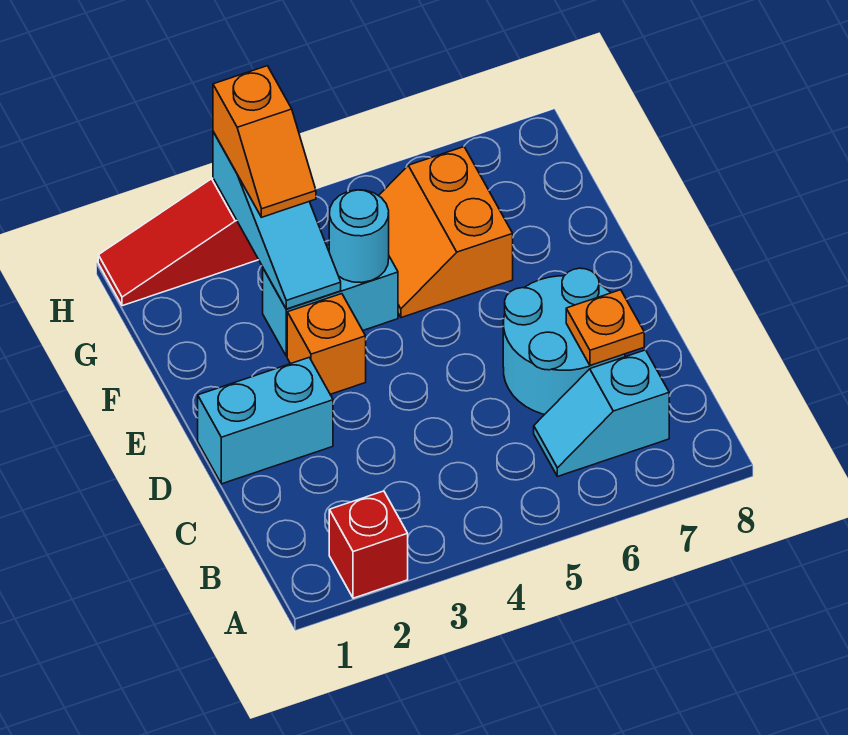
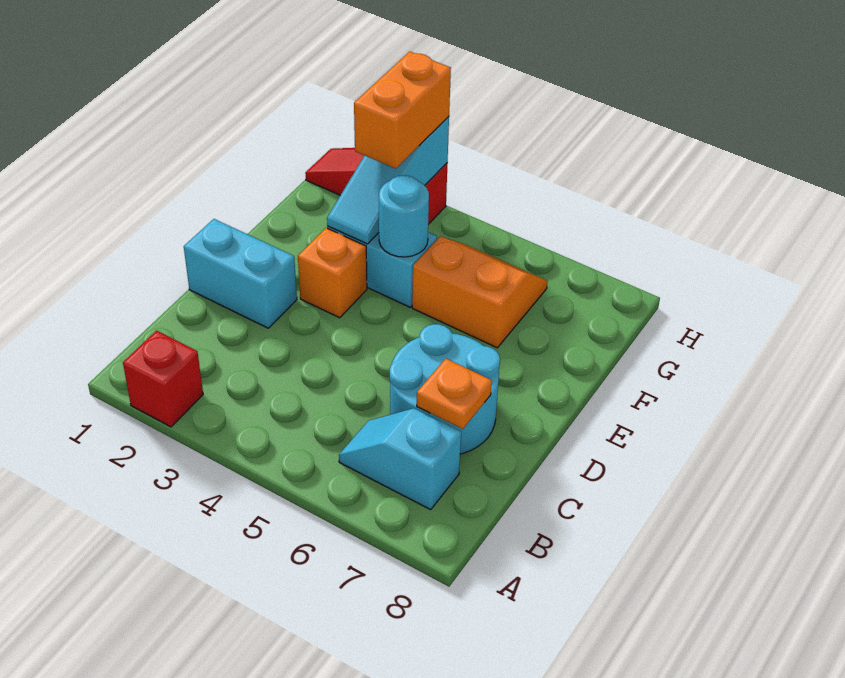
orange slope F5:G6 level 1 top 6 -> orange slope F5:G6 level 1 top F
orange slope G3:H3 level 3 top H -> orange brick G3:H3 level 3

